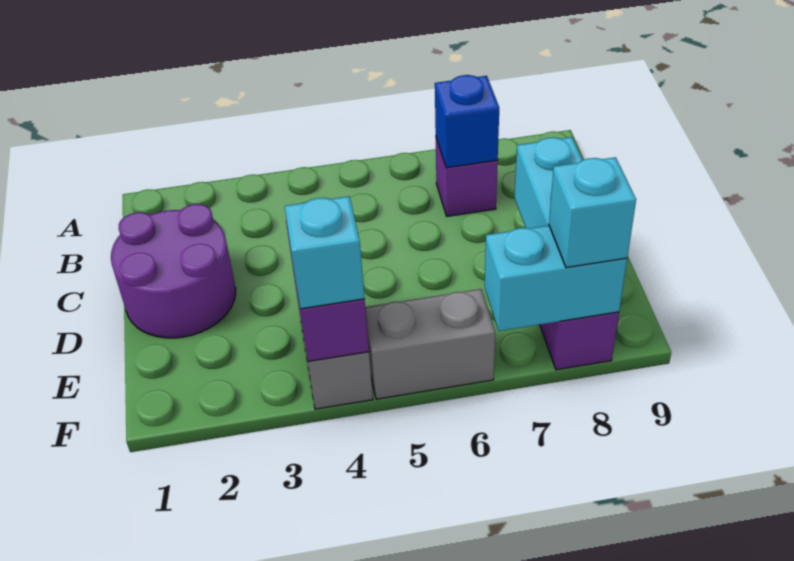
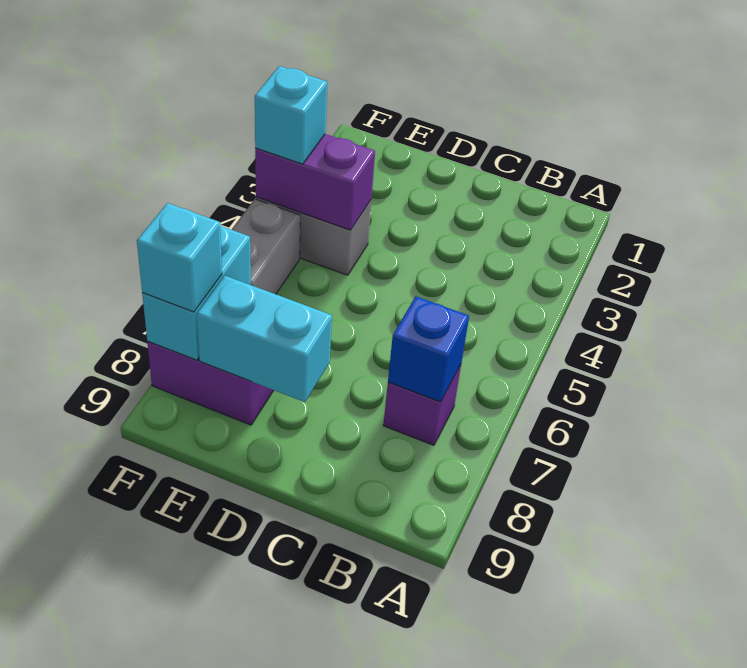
purple round brick C1:D2 level 1 -> none

